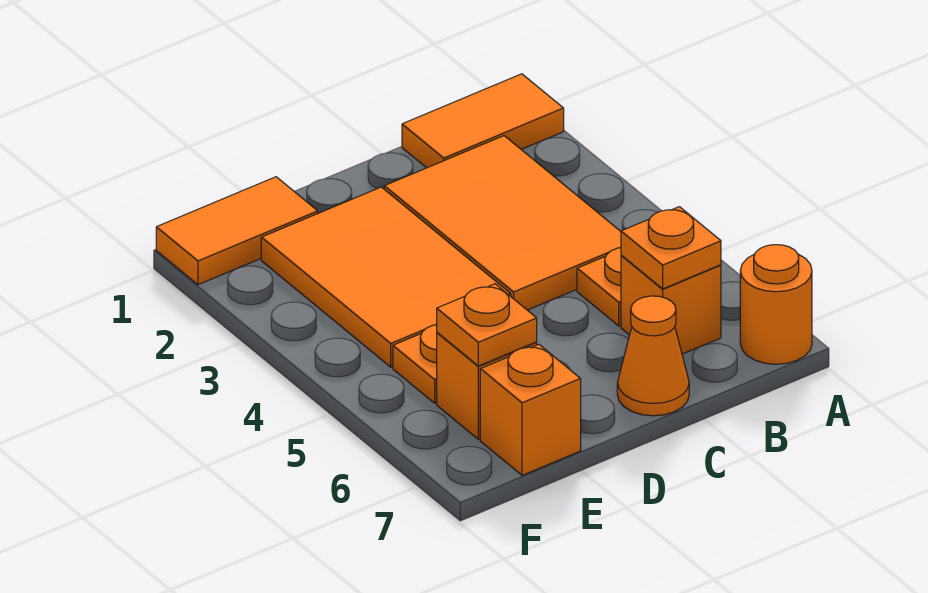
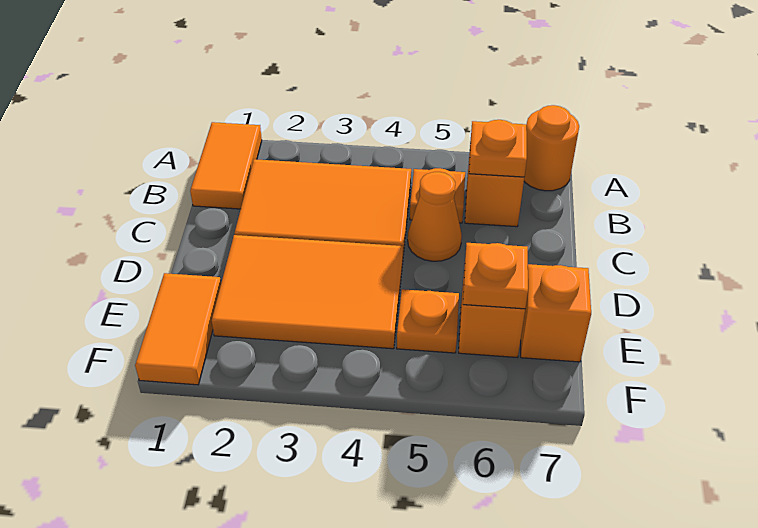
orange cone C7 level 1 -> orange cone C5 level 1

